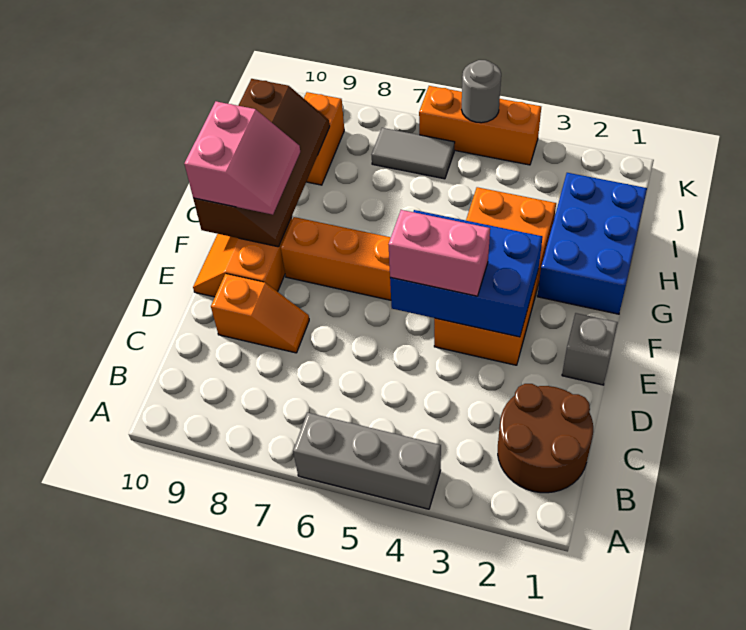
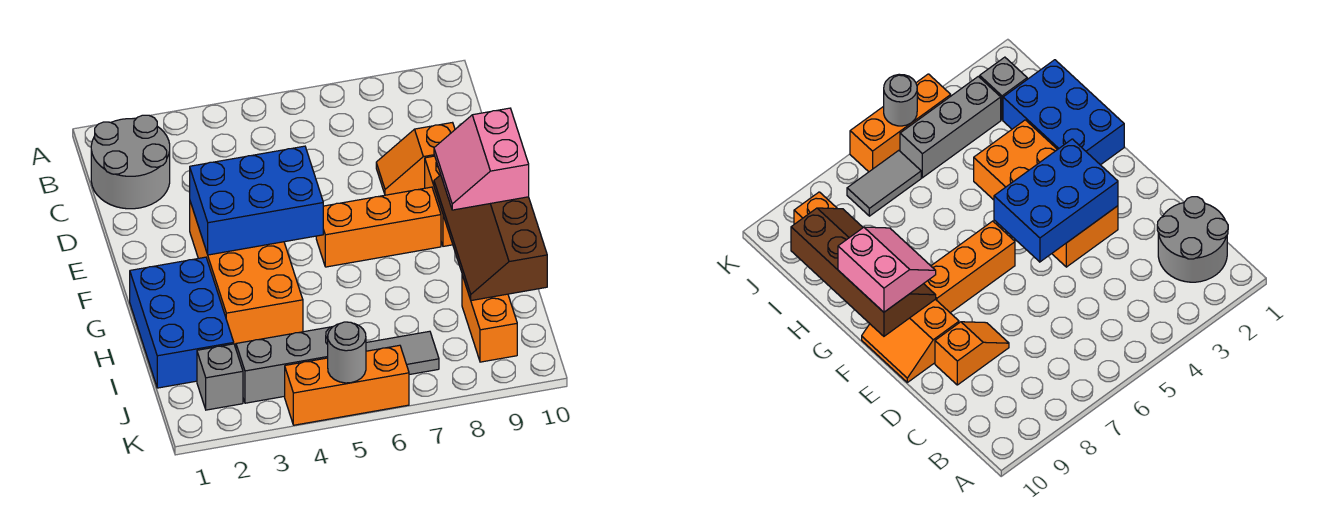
grey brick A4:A6 level 1 -> grey brick J3:J5 level 1
brown round brick B1:C2 level 1 -> grey round brick B1:C2 level 1
grey brick E1 level 1 -> grey brick J2 level 1
pink brick E4:E5 level 3 -> none

